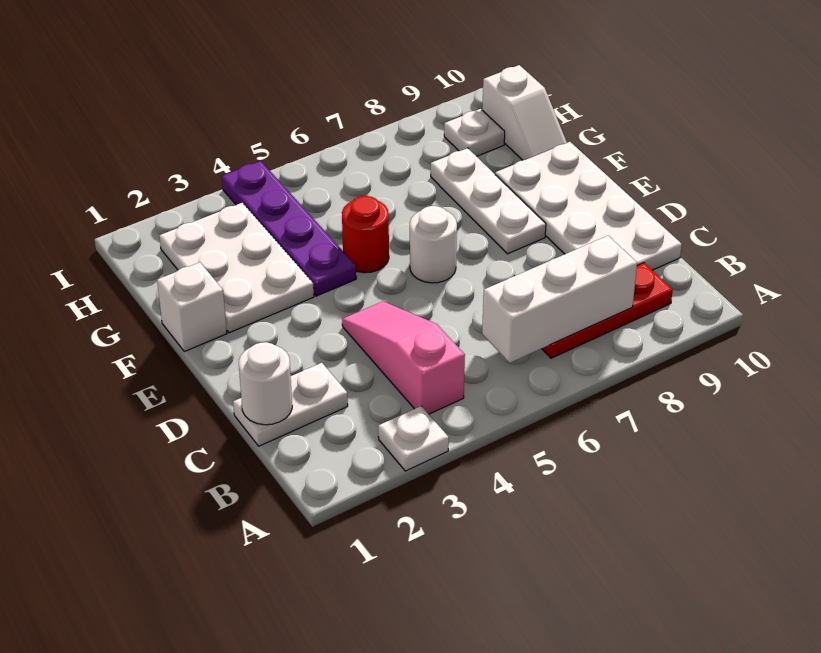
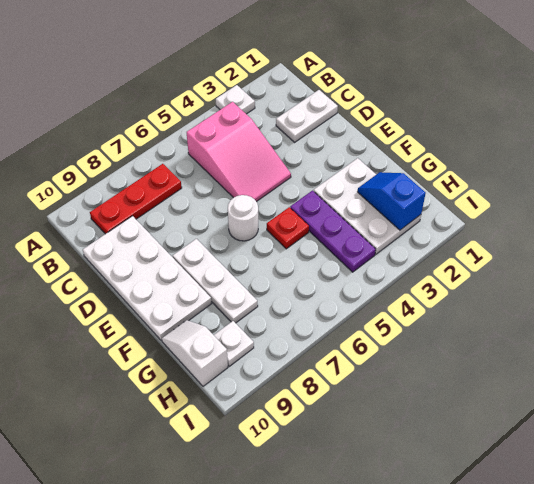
pink slope B4:D4 level 1 top B -> pink slope B4:D5 level 1 top B
white brick B6:B8 level 2 -> none
white round brick C1 level 2 -> none
white brick F1 level 1 -> none
purple plate F4:I4 level 1 -> purple plate F4:H4 level 1
red round brick F5 level 1 -> red plate F5 level 1
none -> blue slope G2:H2 level 2 top H

